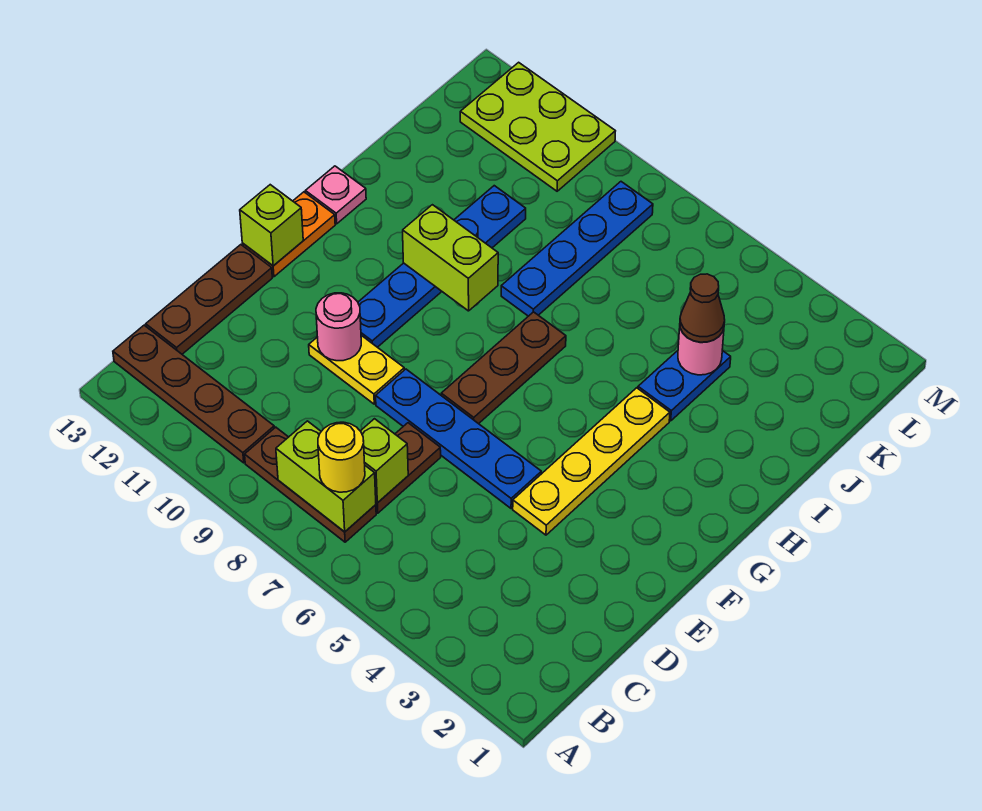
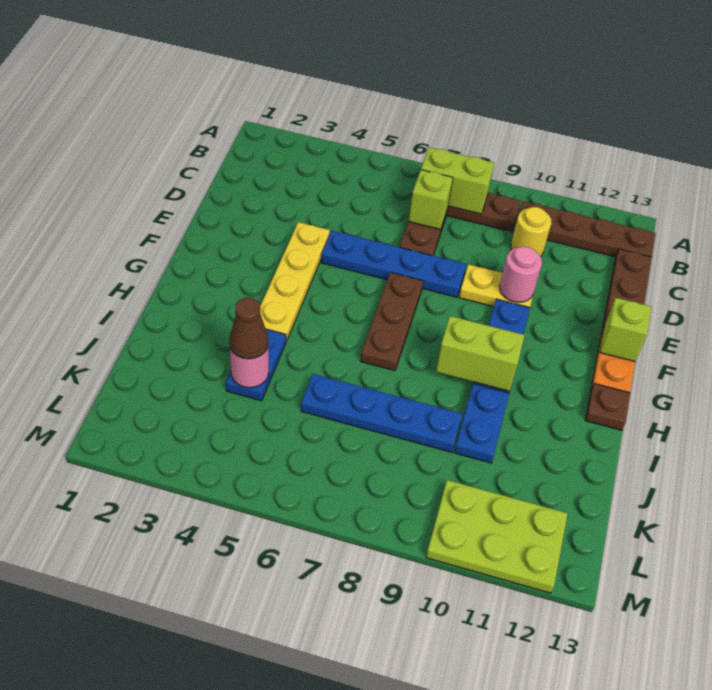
yellow round brick B7 level 3 -> yellow round brick C10 level 1
pink plate H13 level 1 -> brown plate H13 level 1
blue plate I8:L8 level 1 -> blue plate J6:J9 level 1

